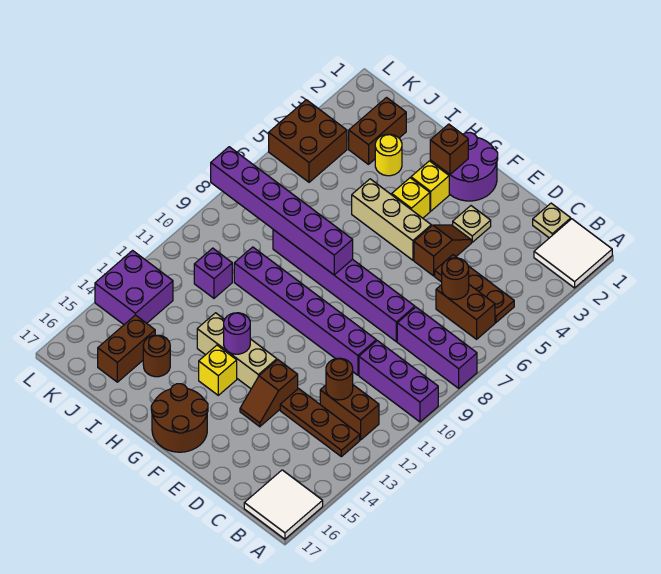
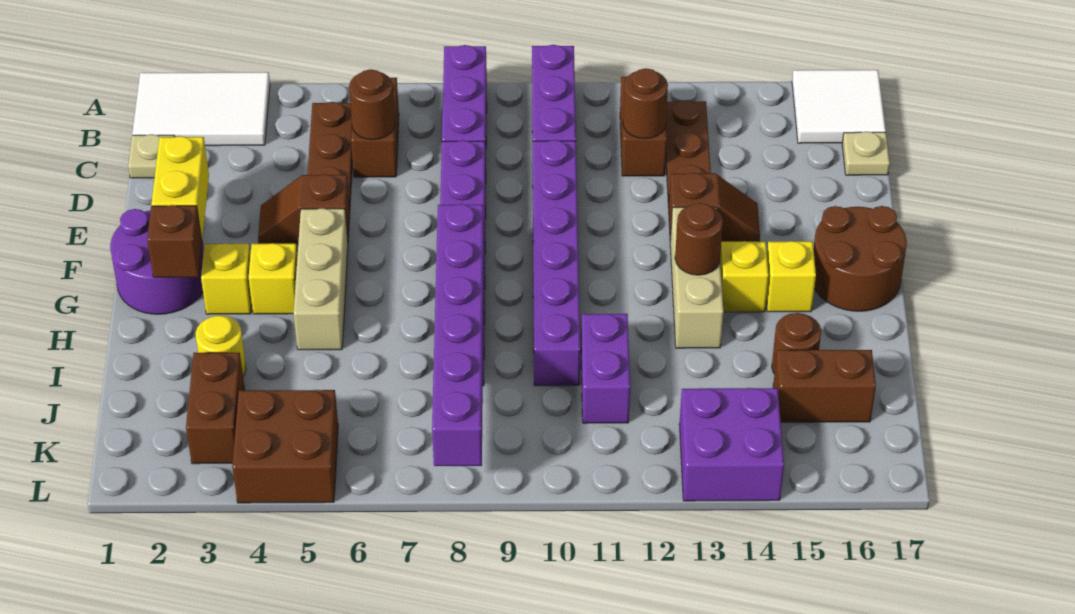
white tile A1:B2 level 1 -> white tile A1:B3 level 1
none -> yellow brick E2:F2 level 2
tan plate E3 level 1 -> tan plate C17 level 1
purple round brick G13 level 2 -> brown round brick G13 level 2
none -> yellow brick G15 level 1
brown brick J2:J3 level 1 -> brown brick J3:K3 level 1
purple brick J11 level 1 -> purple brick I11:J11 level 1

